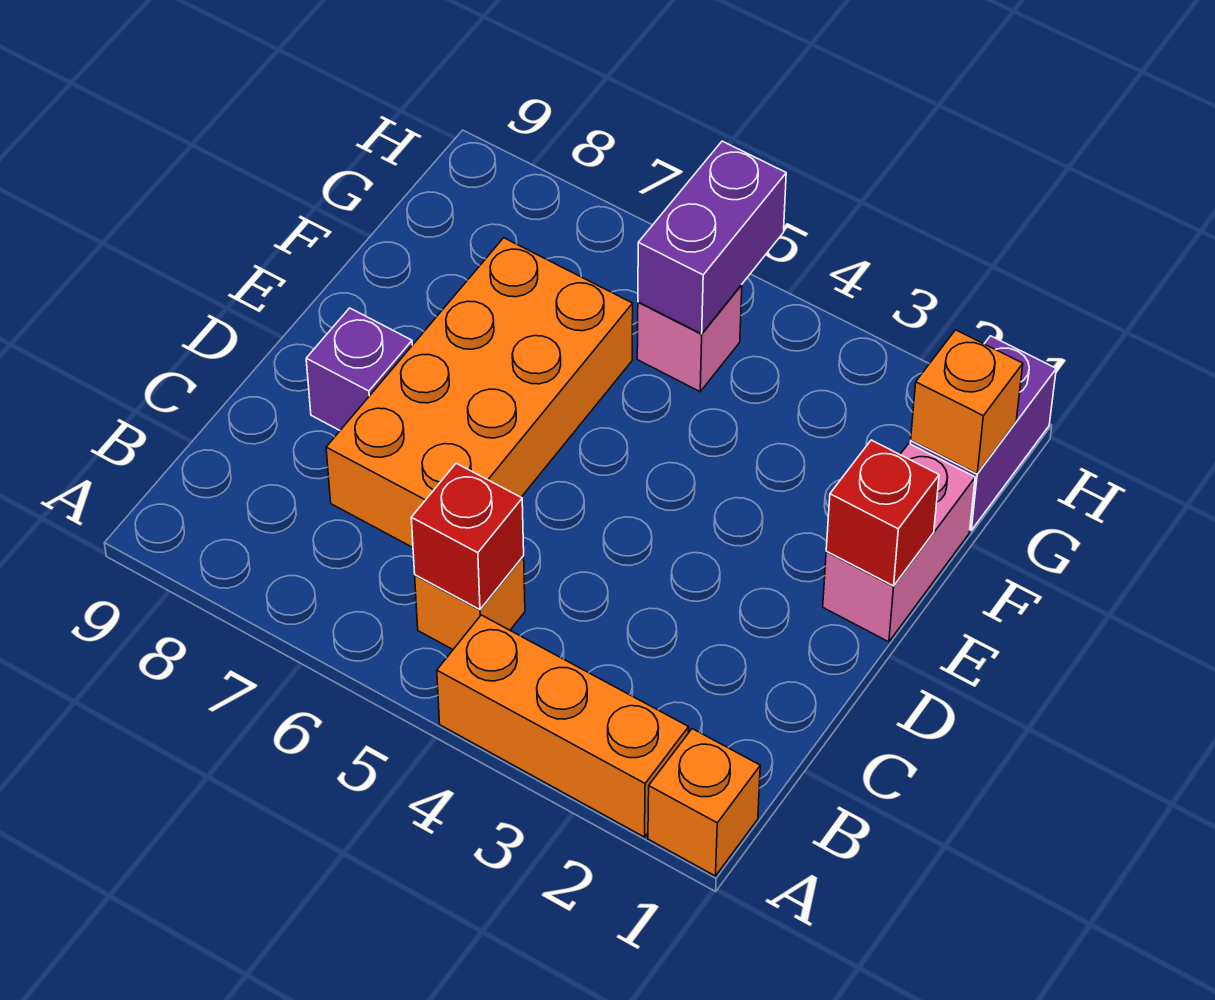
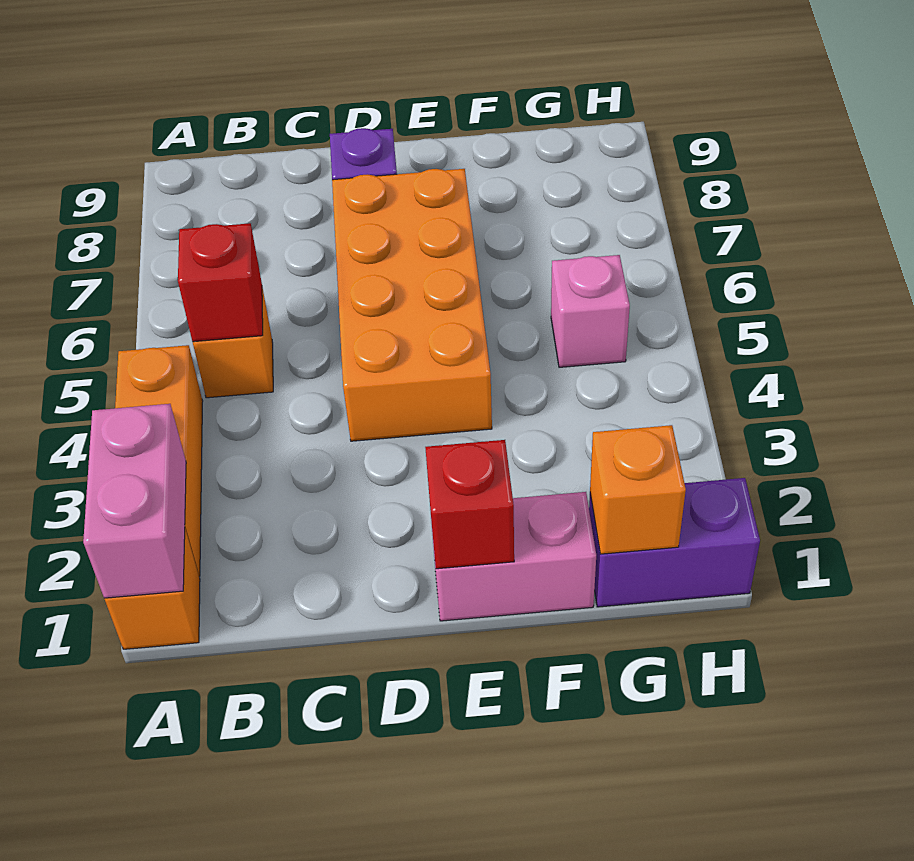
none -> pink brick A1:A2 level 2
orange brick C6:F7 level 1 -> orange brick D4:E7 level 1
purple brick G5:H5 level 2 -> none

